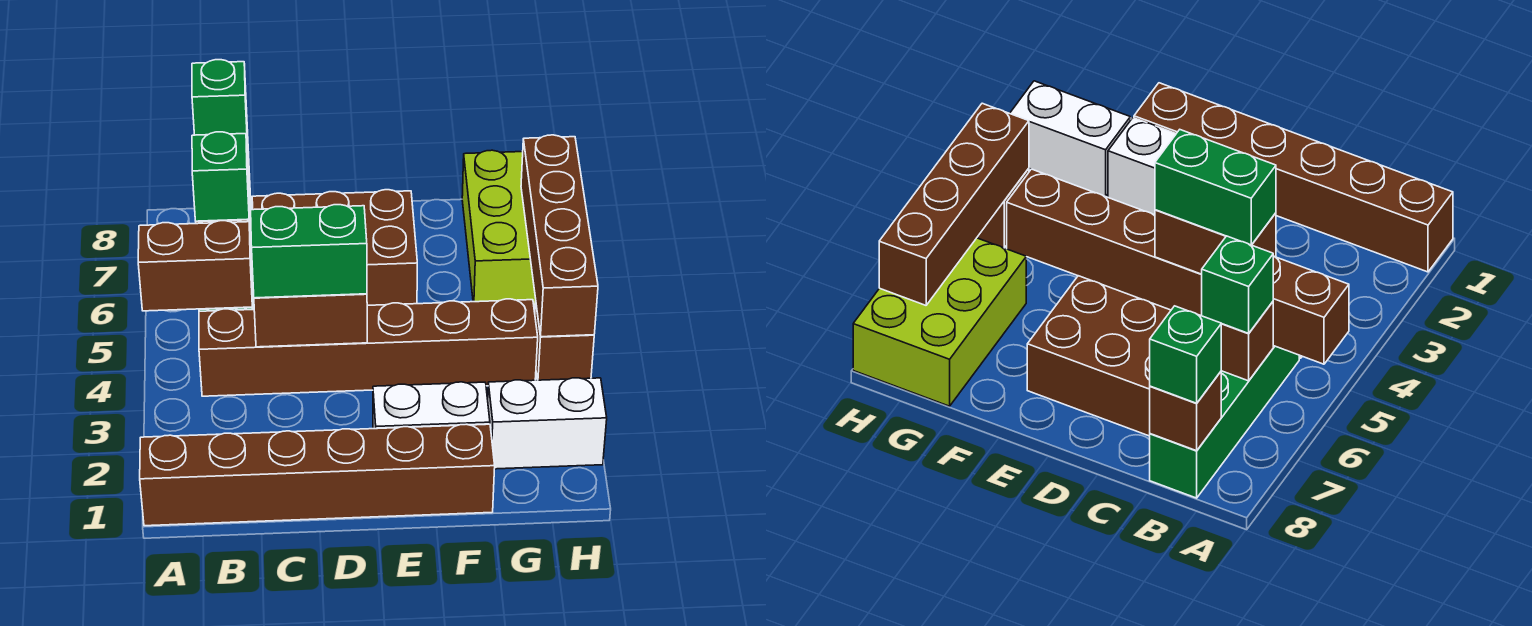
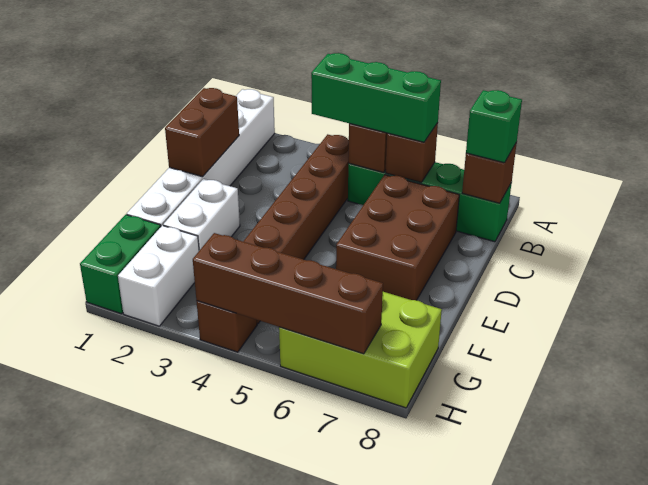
brown brick A1:F1 level 1 -> white brick A1:F1 level 1
green brick B6 level 3 -> green brick B4:B6 level 3
brown brick C4:D4 level 2 -> brown brick C1:D1 level 2
green brick C4:D4 level 3 -> green brick G1:H1 level 1

